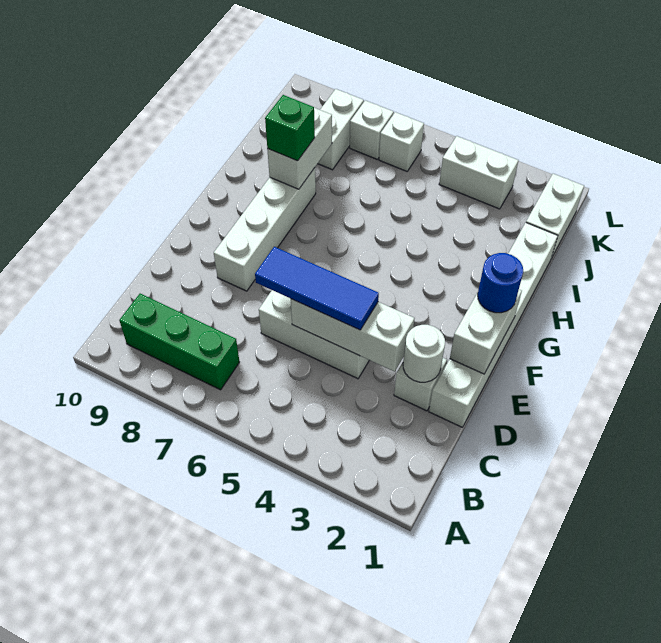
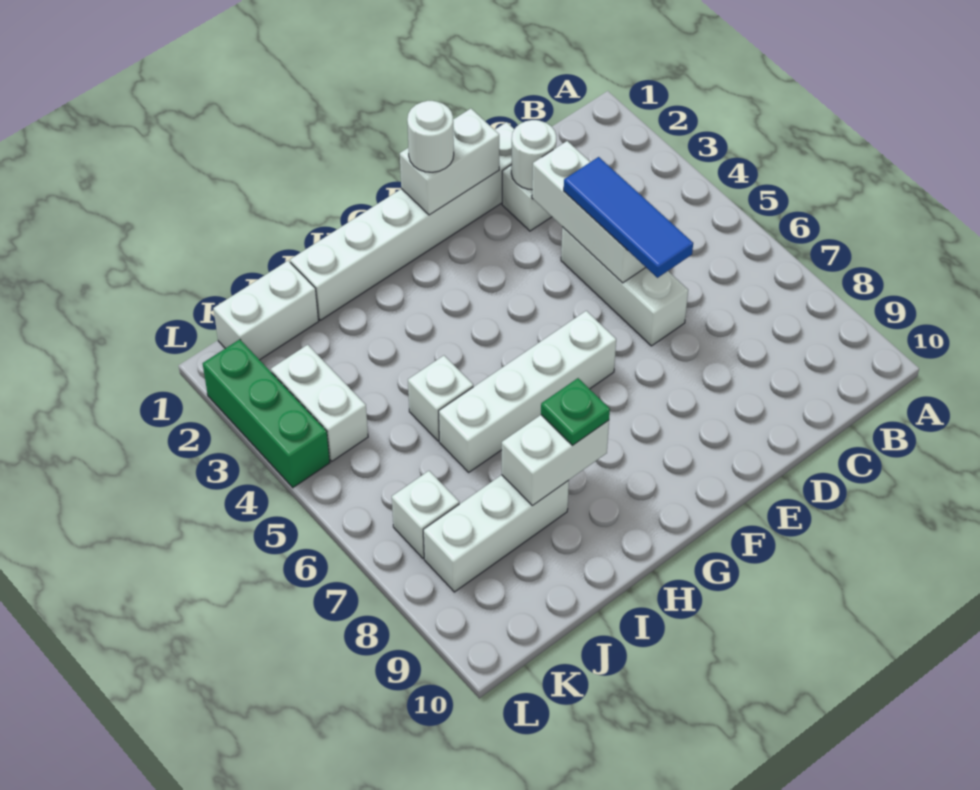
green brick B7:B9 level 1 -> green brick L2:L4 level 1
white brick E8:H8 level 1 -> white brick F6:I6 level 1
blue round brick F1 level 3 -> white round brick F1 level 3
green brick H8 level 3 -> green plate H8 level 3
white brick J8:K8 level 1 -> white brick I8:K8 level 1
white brick K6 level 1 -> white brick I5 level 1

